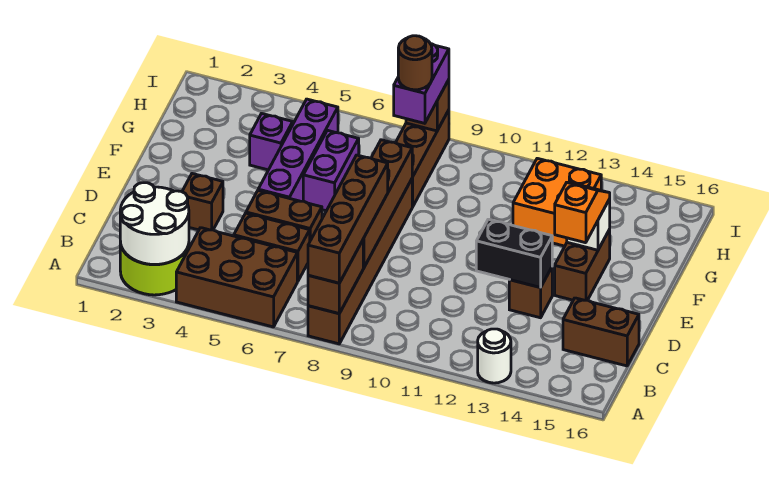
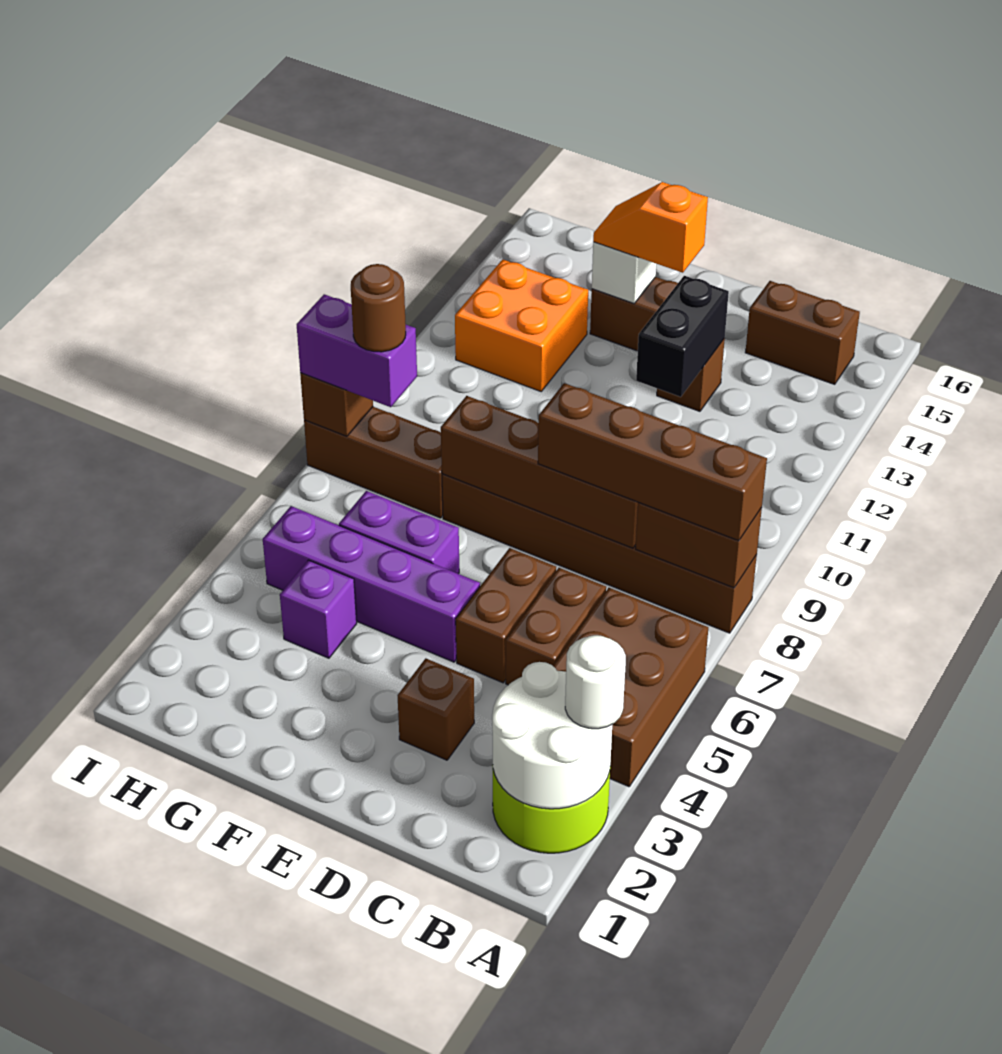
white round brick A13 level 1 -> white round brick A3 level 3
brown brick C15:C16 level 1 -> brown brick B15:C15 level 1

